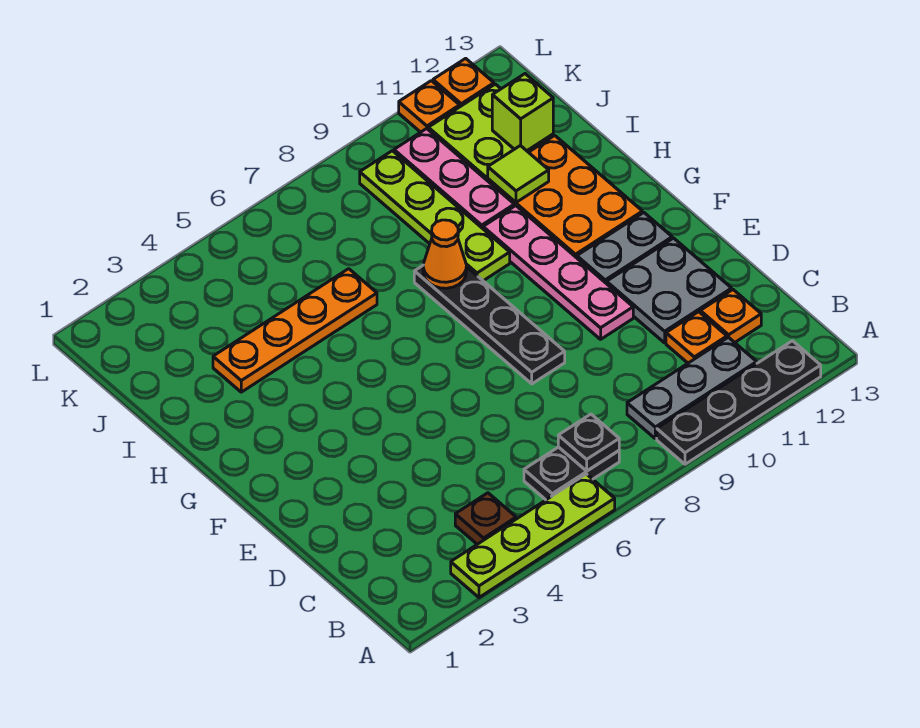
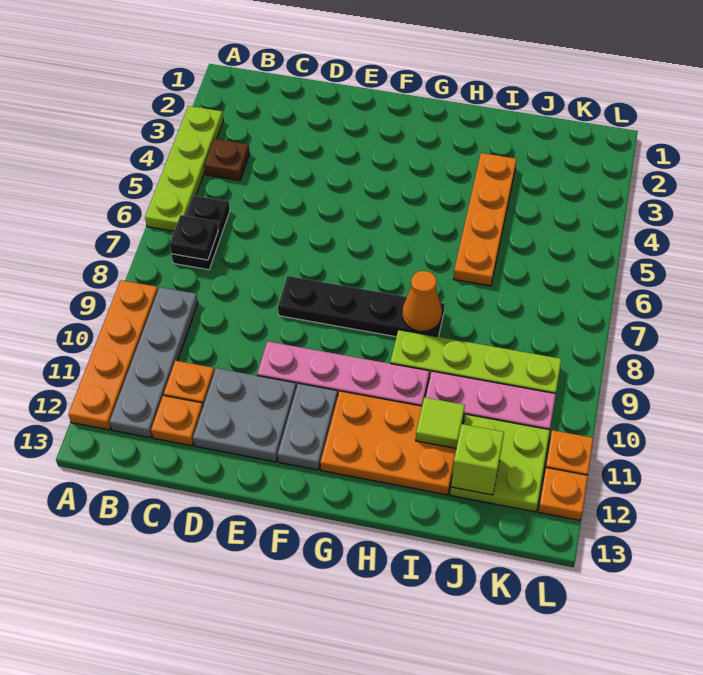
black plate A9:A12 level 1 -> orange plate A9:A12 level 1
grey plate B9:B11 level 1 -> grey plate B9:B12 level 1

